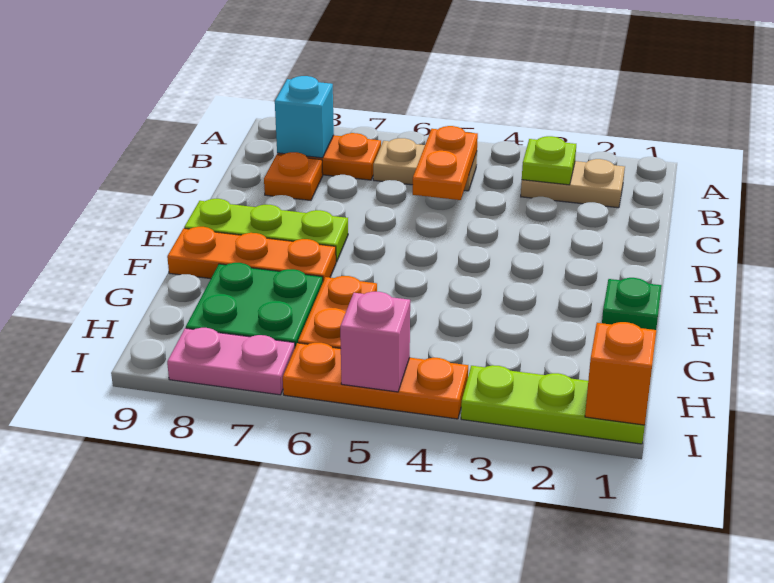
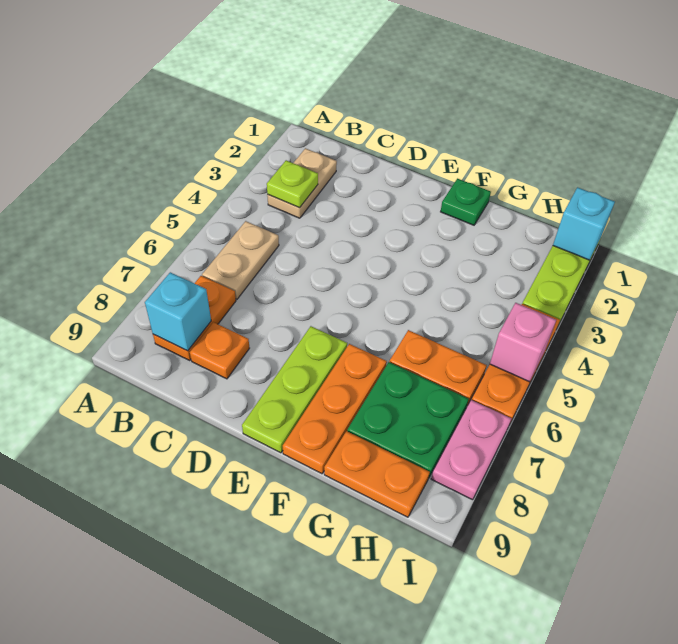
orange plate B5:C5 level 2 -> orange plate G9:H9 level 1
orange brick I1 level 2 -> cyan brick I1 level 2

